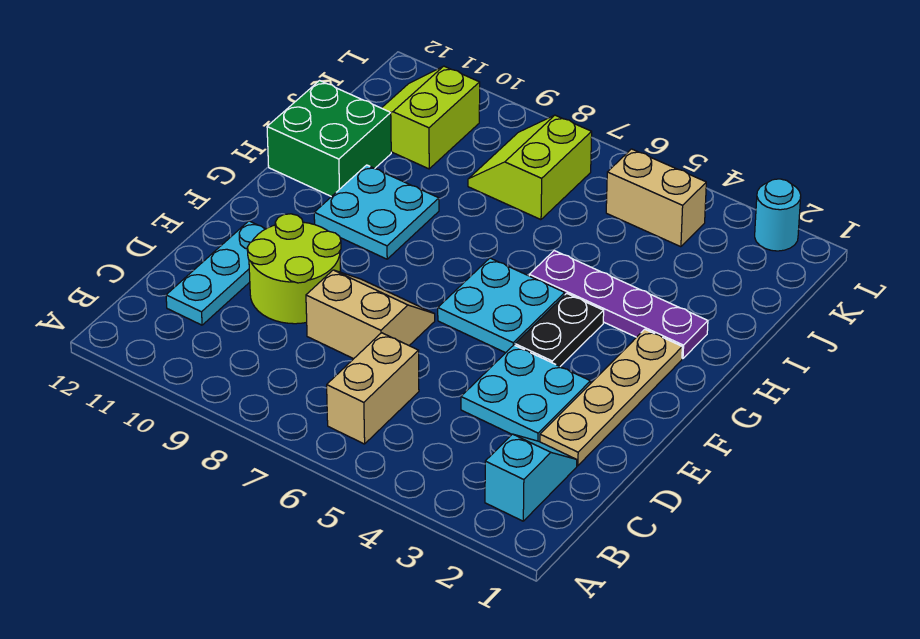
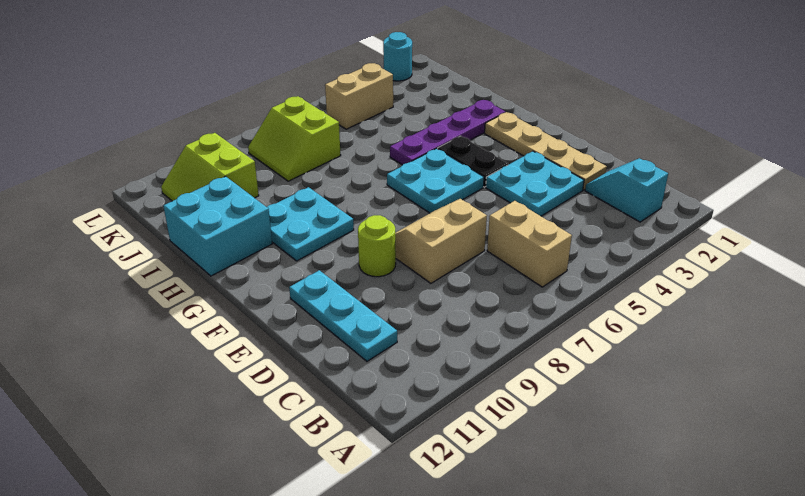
lime round brick D9:E10 level 1 -> lime round brick E9 level 1
green brick H11:I12 level 1 -> cyan brick H11:I12 level 1

